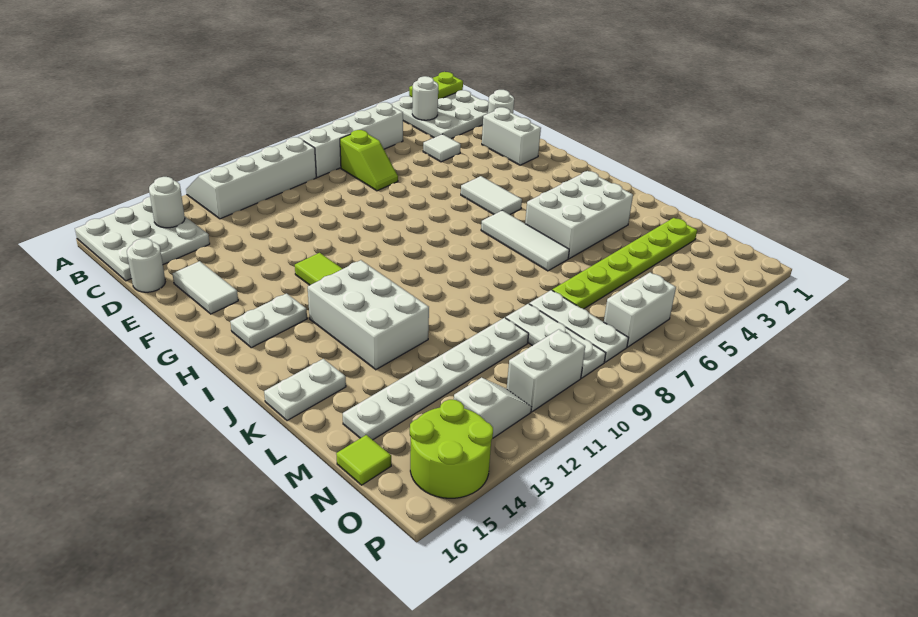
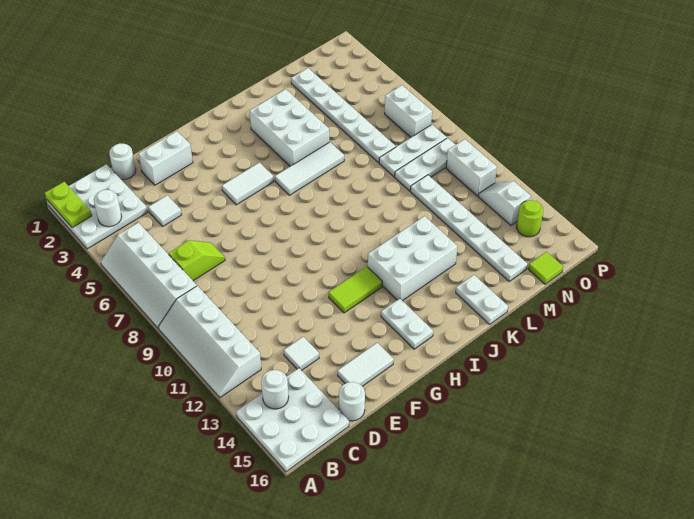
none -> white tile D13 level 1
lime plate M2:M7 level 1 -> white plate M2:M7 level 1
lime round brick O14:P15 level 1 -> lime round brick O14 level 1

